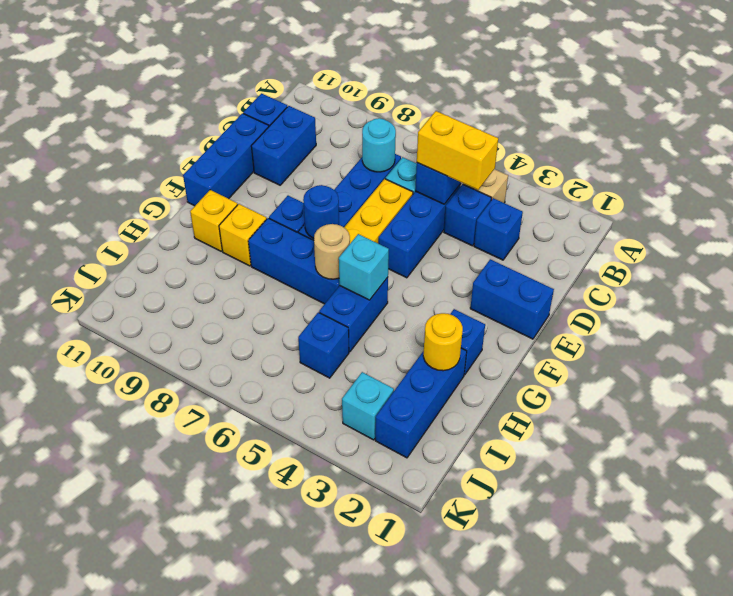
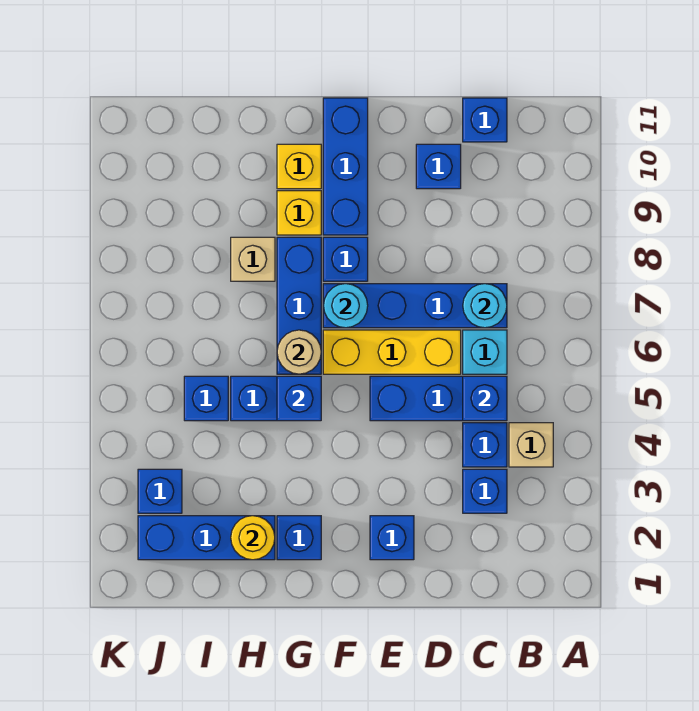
yellow brick C4:C5 level 3 -> none
blue brick C10:D10 level 1 -> blue brick D10 level 1
blue brick D11:F11 level 1 -> blue brick F9:F11 level 1
blue brick E1:E2 level 1 -> blue brick E2 level 1
blue round brick F7 level 2 -> cyan round brick F7 level 2
cyan brick G5 level 2 -> blue brick G5 level 2
none -> tan brick H8 level 1
cyan brick J3 level 1 -> blue brick J3 level 1

